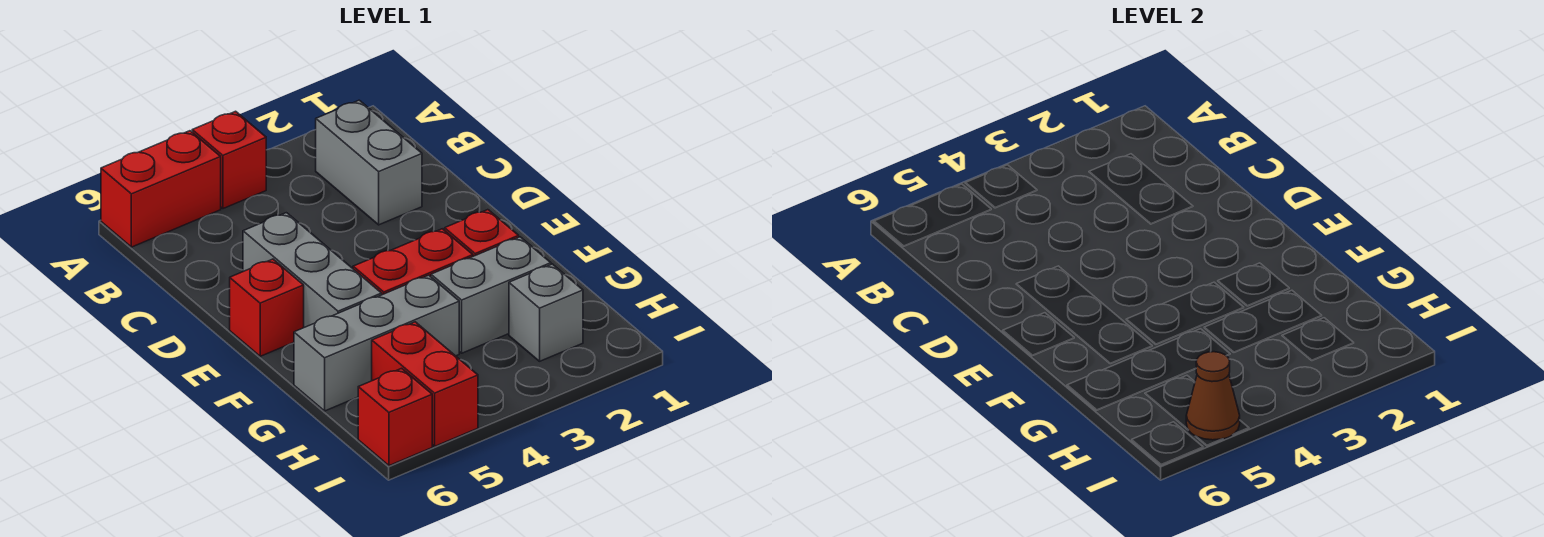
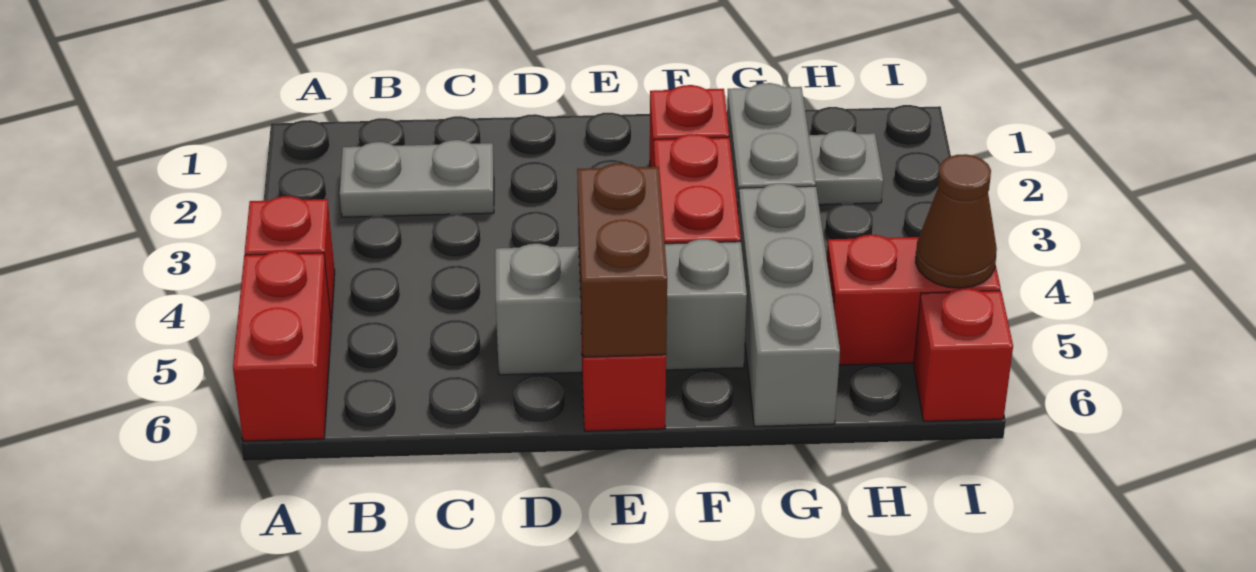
grey brick B2:C2 level 1 -> grey plate B2:C2 level 1
none -> brown brick E5:E6 level 2
grey brick H2 level 1 -> grey plate H2 level 1

